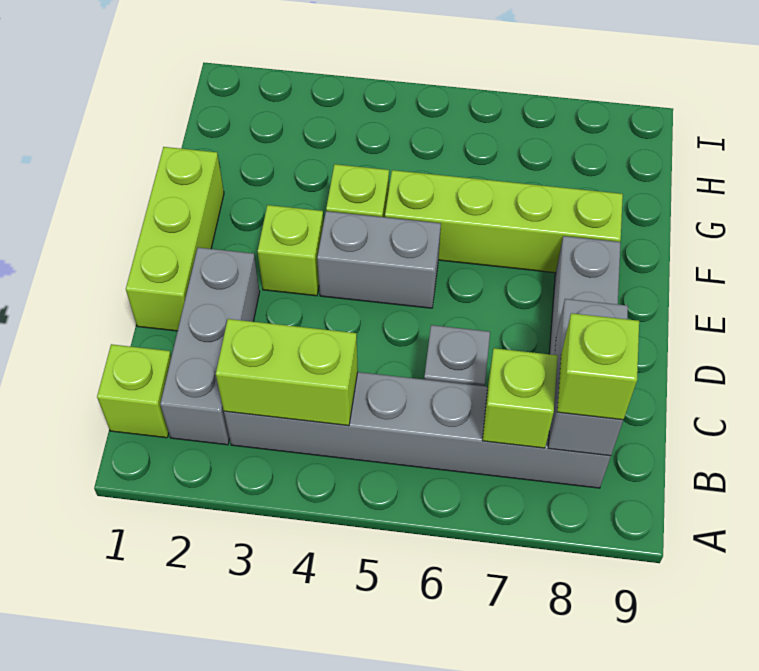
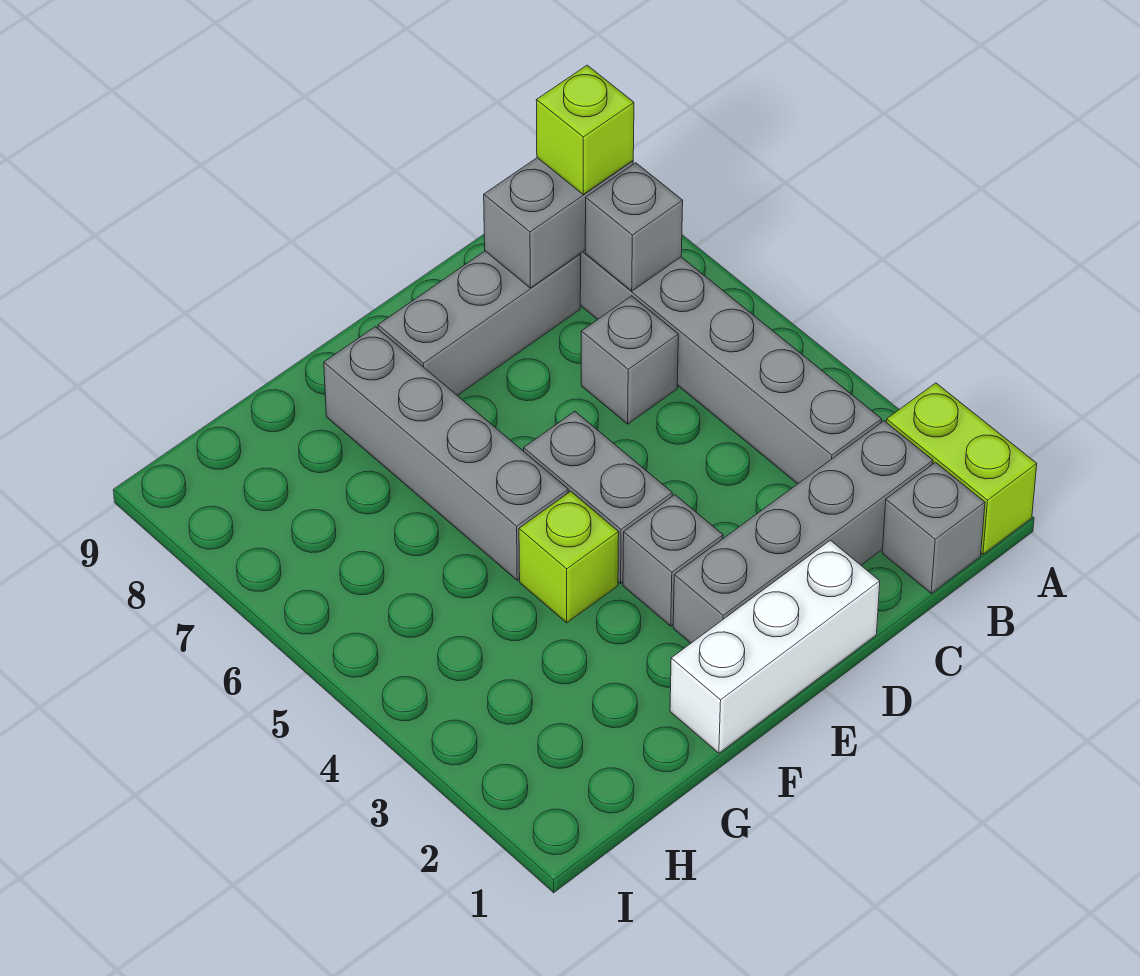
lime brick B1 level 1 -> grey brick B1 level 1
grey brick B2:D2 level 1 -> grey brick B2:E2 level 1
lime brick B3:B4 level 2 -> lime brick A1:A2 level 1
lime brick B7 level 2 -> grey brick B7 level 2
lime brick D1:F1 level 1 -> white brick D1:F1 level 1
lime brick E3 level 1 -> grey brick E3 level 1
lime brick F5:F8 level 1 -> grey brick F5:F8 level 1

